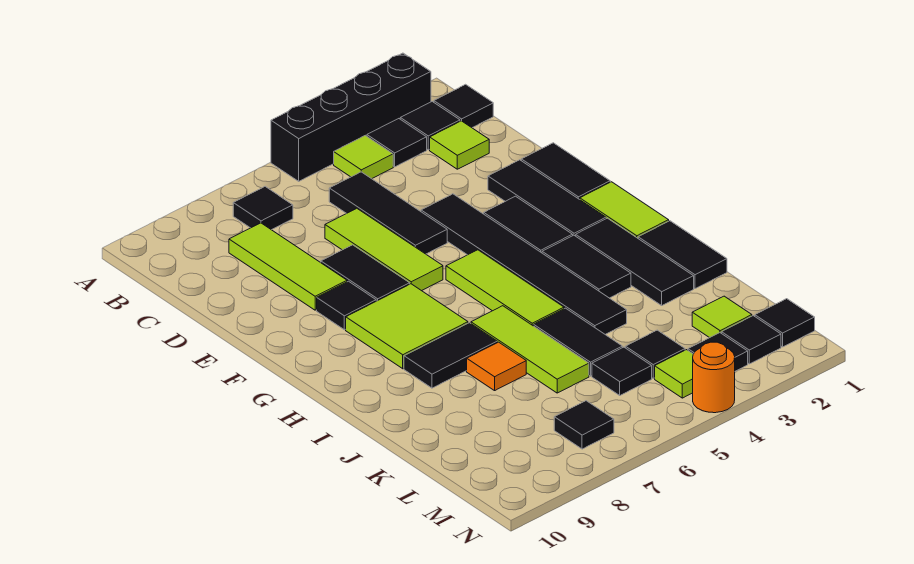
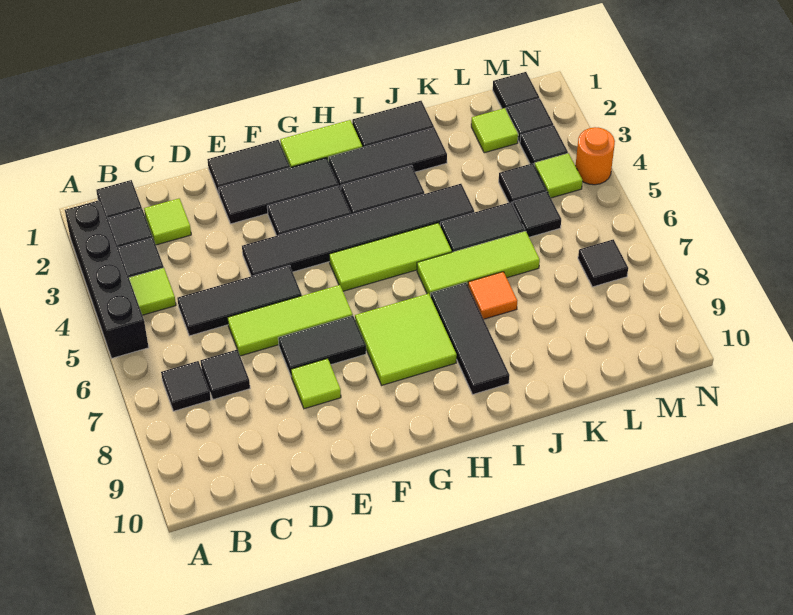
lime tile C8:E8 level 1 -> lime tile E8 level 1
black tile F8 level 1 -> black tile C7 level 1
black tile I7:I8 level 1 -> black tile I7:I9 level 1

